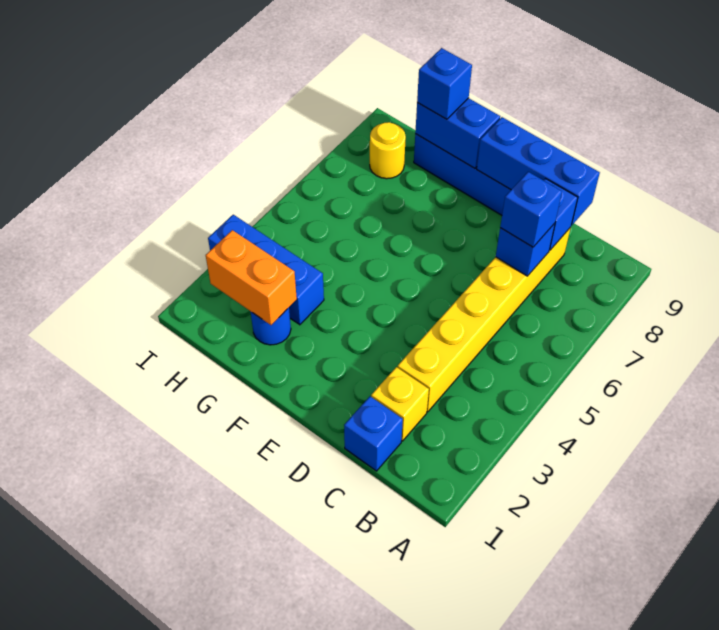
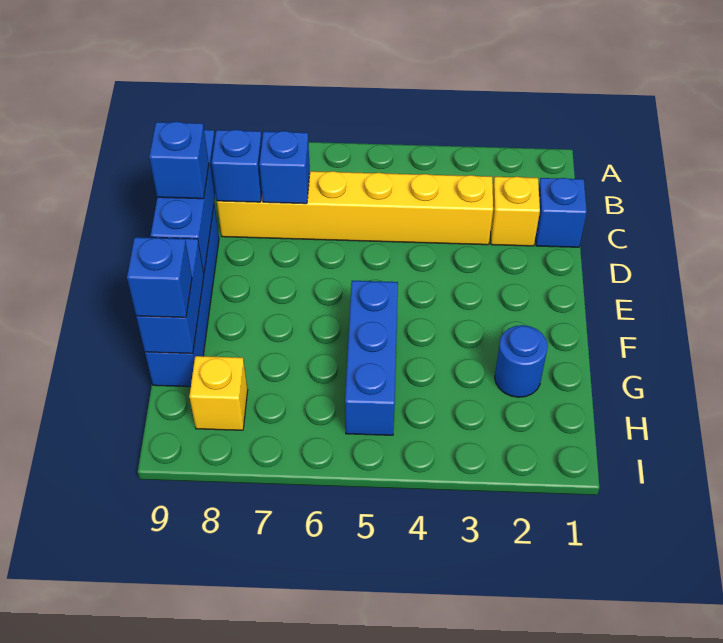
blue brick C7 level 3 -> blue brick D9 level 3
orange brick G2:H2 level 2 -> none
blue brick G3:I3 level 1 -> blue brick F5:H5 level 1
yellow round brick H8 level 1 -> yellow brick H8 level 1

